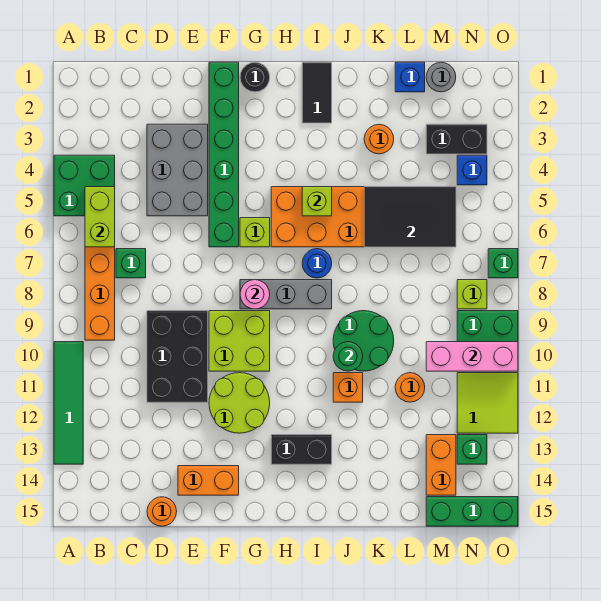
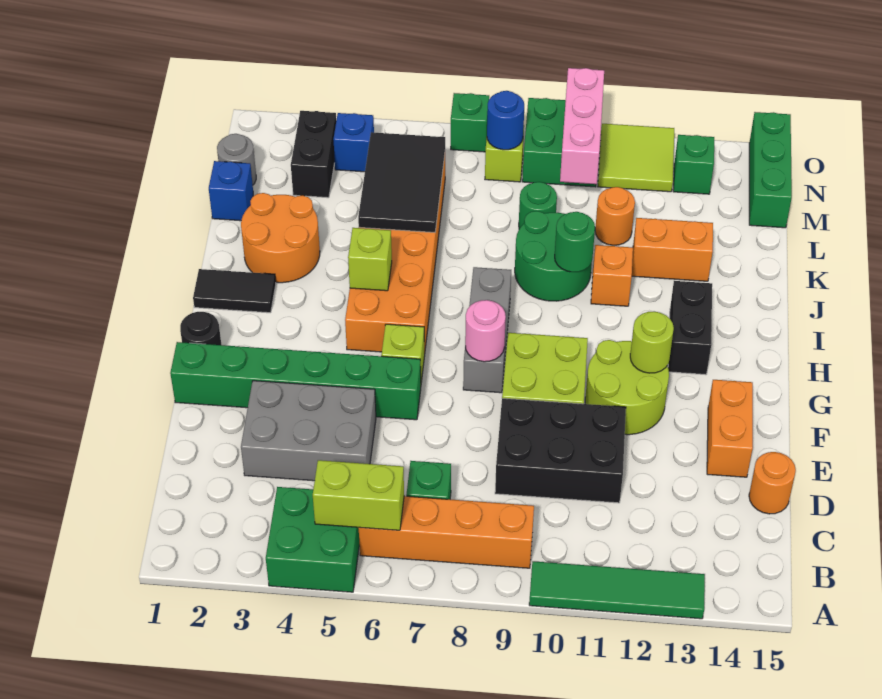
none -> lime round brick G12 level 2
blue round brick I7 level 1 -> blue round brick N8 level 2
orange round brick K3 level 1 -> orange round brick J2:K3 level 1
none -> green round brick L9 level 1
orange brick M13:M14 level 1 -> orange brick K12:K13 level 1

